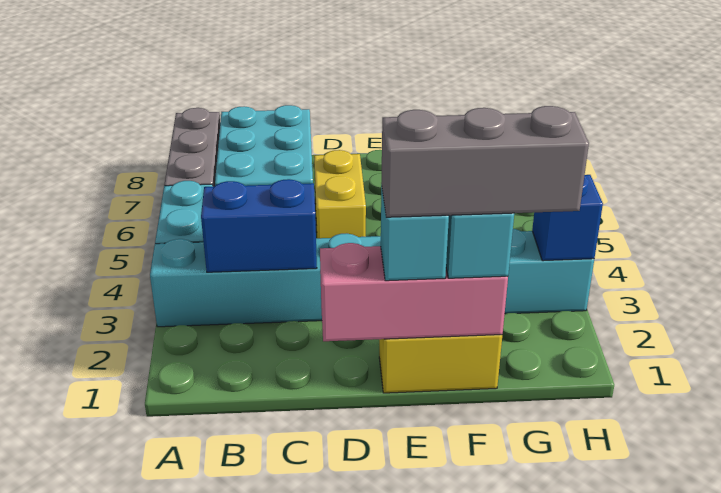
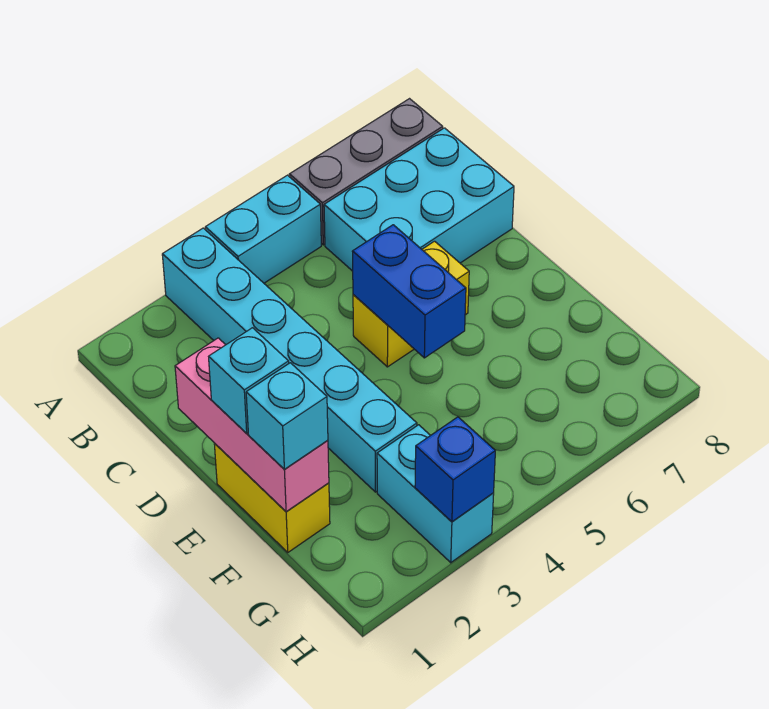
blue brick B3:C3 level 2 -> blue brick D5:E5 level 2
grey brick E1:G1 level 4 -> none

